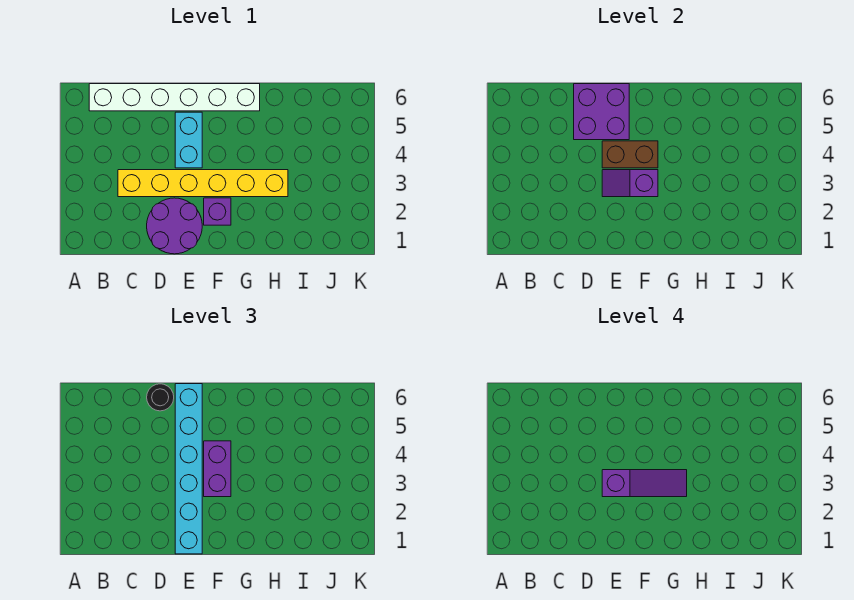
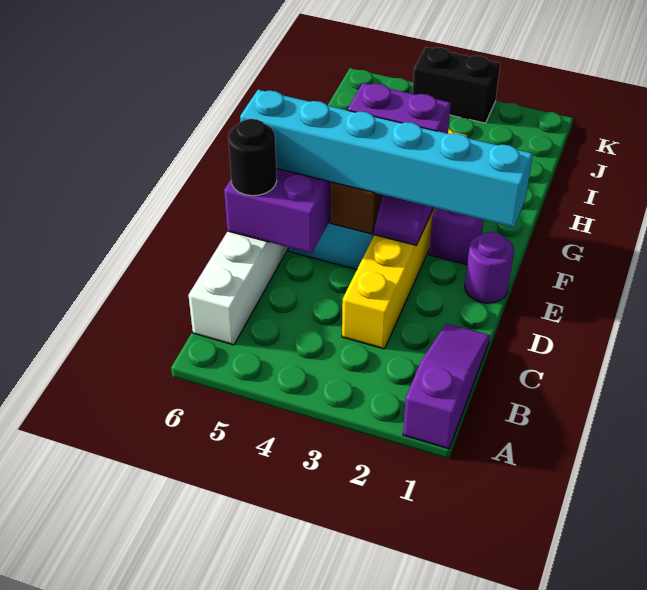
purple round brick D1:E2 level 1 -> purple round brick E1 level 1
purple slope E3:G3 level 4 top E -> purple slope A1:C1 level 1 top A
none -> black brick K3:K4 level 1

